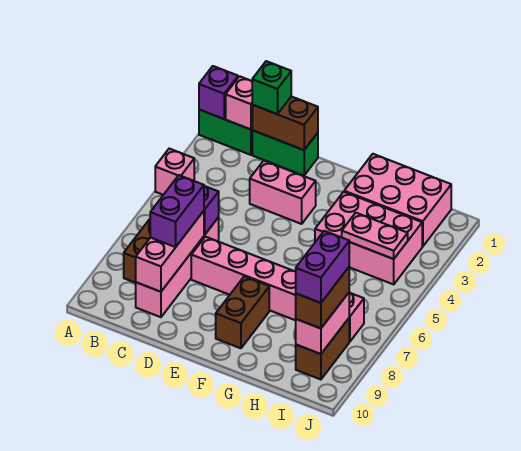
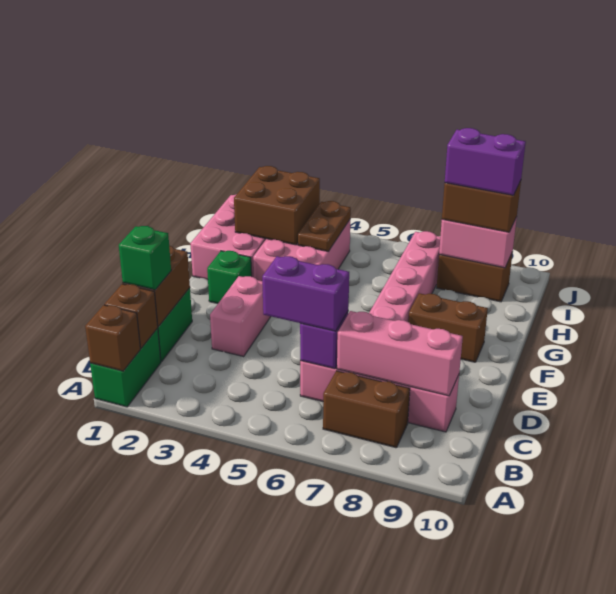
purple brick A1 level 2 -> brown brick A1 level 2
pink brick A4 level 1 -> none
pink brick B1 level 2 -> brown brick B1 level 2
purple brick C7:C8 level 3 -> purple brick C5:C6 level 3
none -> green brick F2 level 1
none -> brown brick H2:I3 level 2
pink plate H4:I4 level 2 -> brown plate H4:I4 level 2

